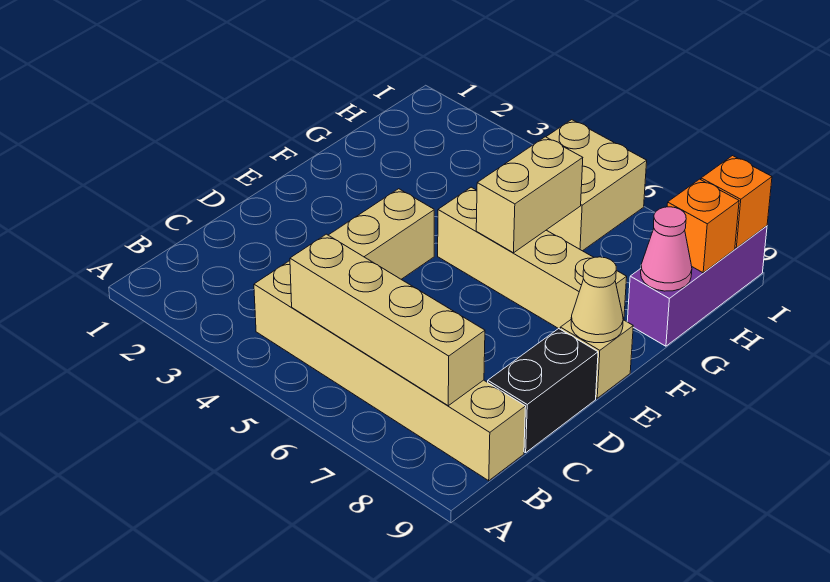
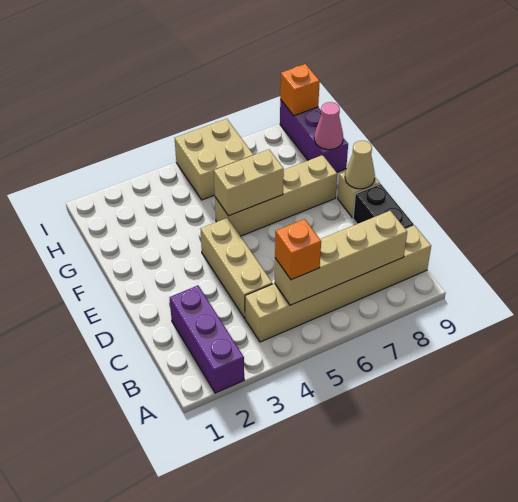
none -> purple brick A2:C2 level 1
tan brick F6:G6 level 2 -> tan brick F5:F6 level 2
orange brick H9 level 2 -> orange brick B5 level 3

